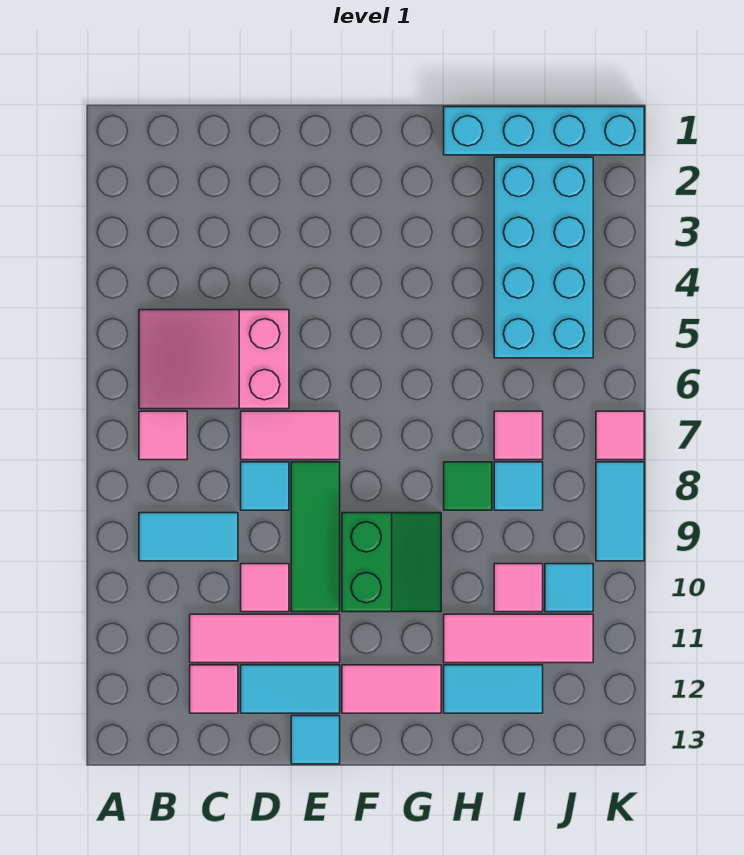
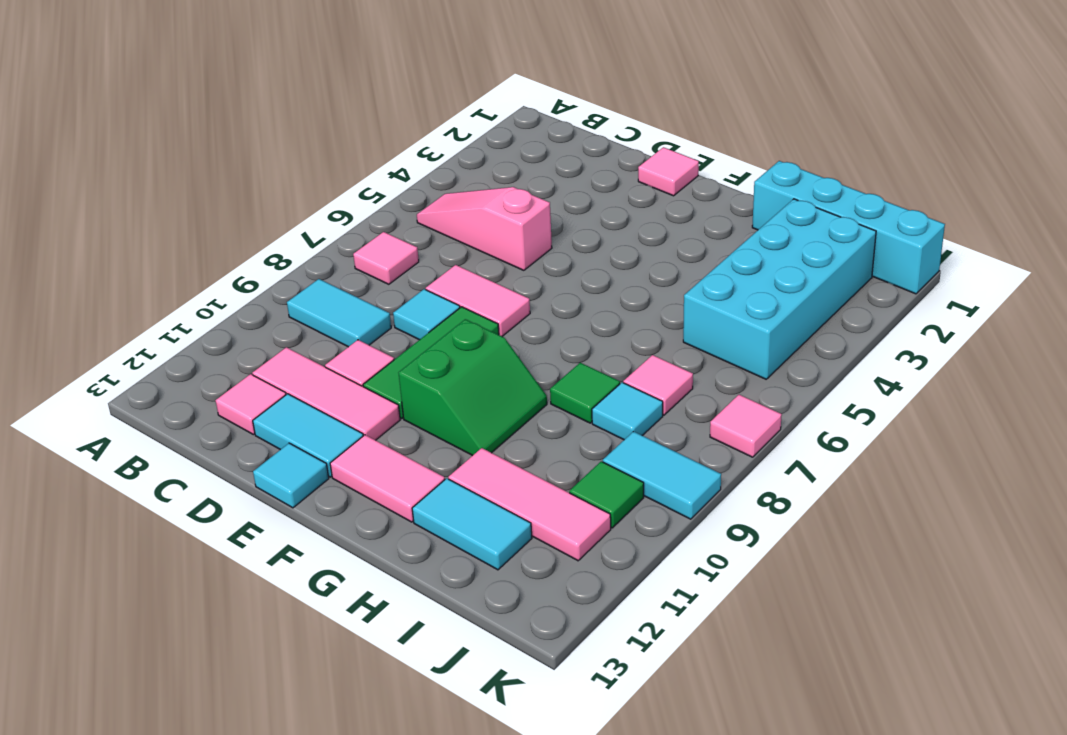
pink slope B5:D6 level 1 top D -> pink slope B5:D5 level 1 top D
pink tile I10 level 1 -> pink tile E1 level 1
cyan tile J10 level 1 -> green tile J10 level 1
cyan tile K8:K9 level 1 -> cyan tile J9:K9 level 1

